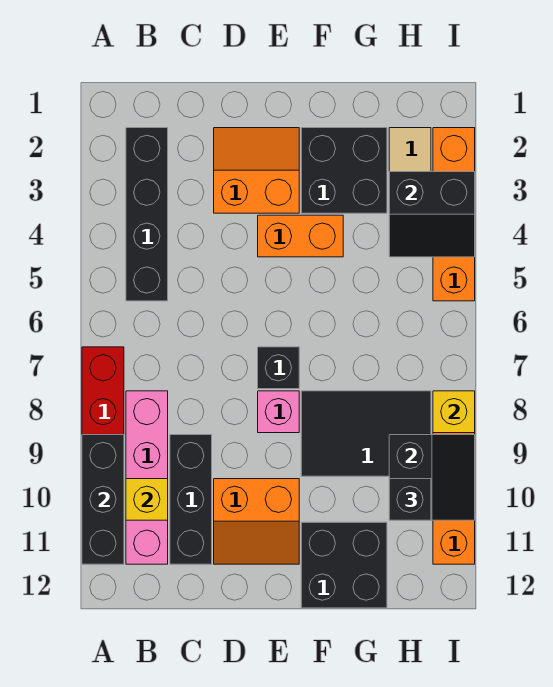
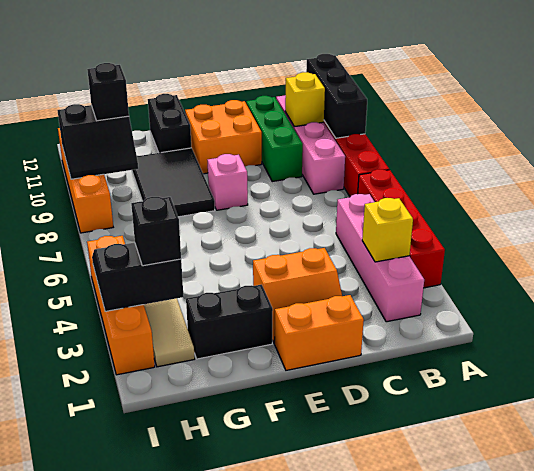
none -> red brick A3:A6 level 1
black brick B2:B5 level 1 -> pink brick B2:B5 level 1
black brick C9:C11 level 1 -> green brick C9:C11 level 1
orange slope D10:E11 level 1 top 10 -> orange brick D10:E11 level 1
orange brick E4:F4 level 1 -> orange brick D1:E1 level 1
black brick E7 level 1 -> black brick H3 level 3
black brick F2:G3 level 1 -> black brick F2:G2 level 1
black tile F8:H9 level 1 -> black tile F8:G10 level 1
black brick F11:G12 level 1 -> black brick F11:F12 level 1
black slope H9:I10 level 2 top H -> black slope H9:I10 level 2 top 10
yellow brick I8 level 2 -> yellow brick B3 level 2

